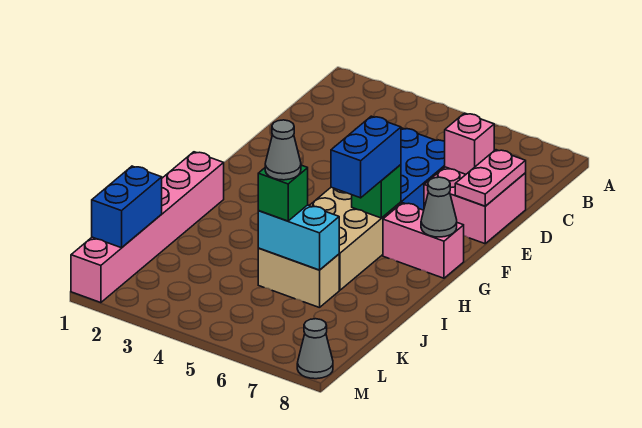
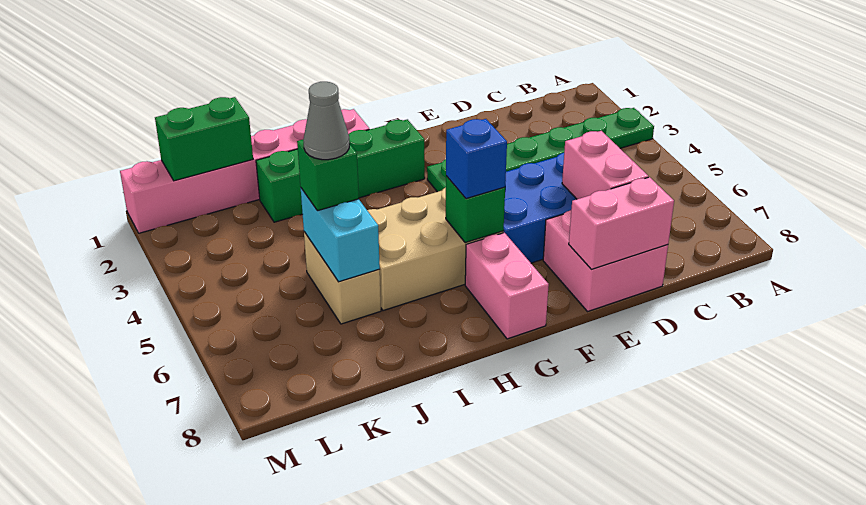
none -> green plate A3:F3 level 1
pink brick D7 level 2 -> pink brick D6:D7 level 2
pink plate D8:E8 level 2 -> pink brick D8:E8 level 2
none -> green brick G2:J2 level 1
blue brick G6:H6 level 3 -> blue brick G6 level 3
grey cone G8 level 2 -> none
blue brick K1:L1 level 2 -> green brick K1:L1 level 2
grey cone M8 level 1 -> none

